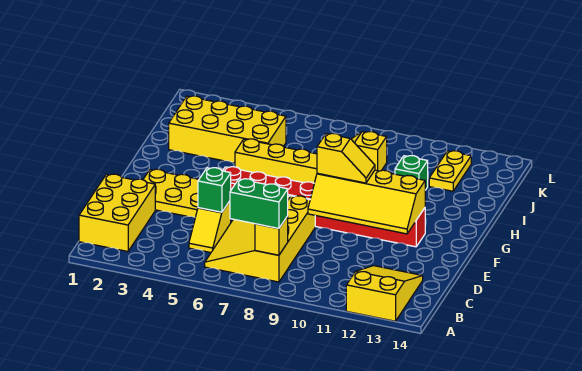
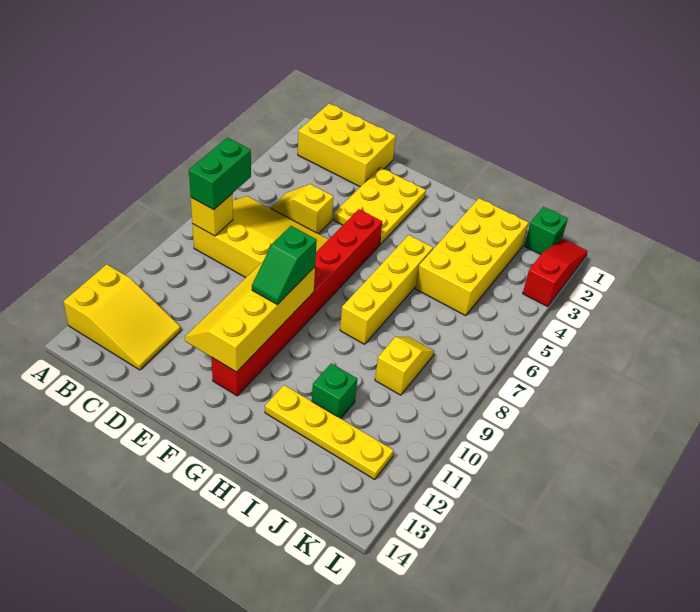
green brick D5 level 2 -> green brick K1 level 1
yellow slope F9:F10 level 3 top 9 -> green slope F9:F10 level 3 top 9
yellow plate J12:K12 level 1 -> yellow plate H12:K12 level 1
none -> red slope L1:L3 level 1 top 3

